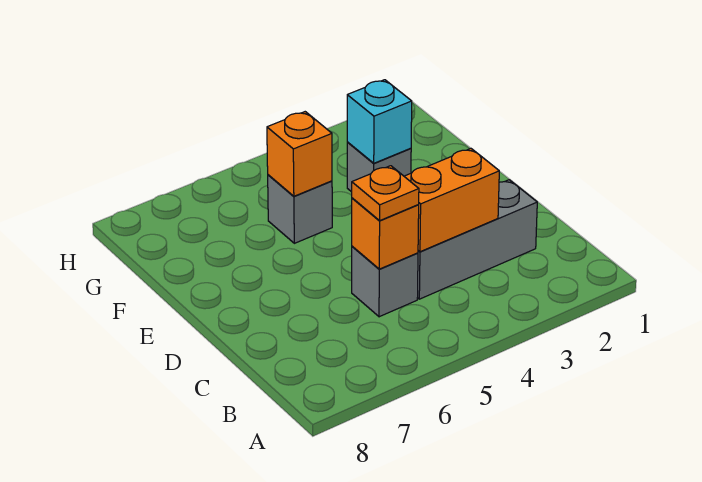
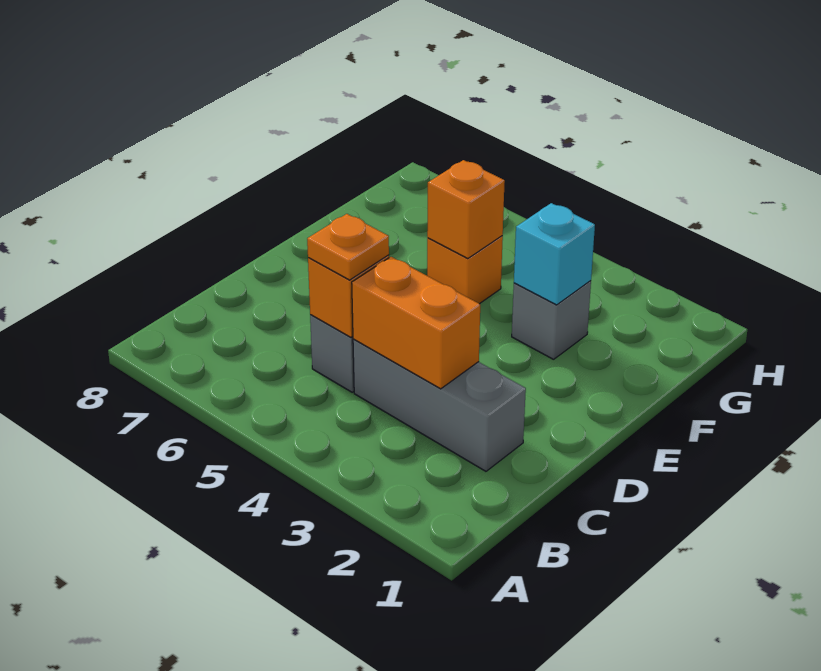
grey brick F5 level 1 -> orange brick F5 level 1

